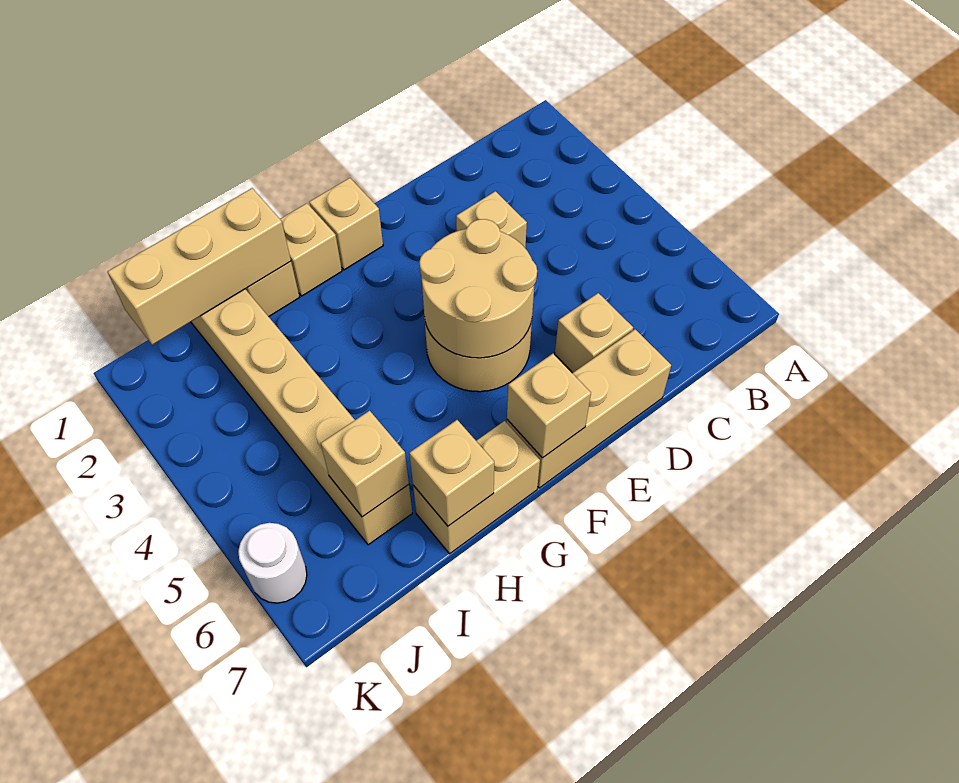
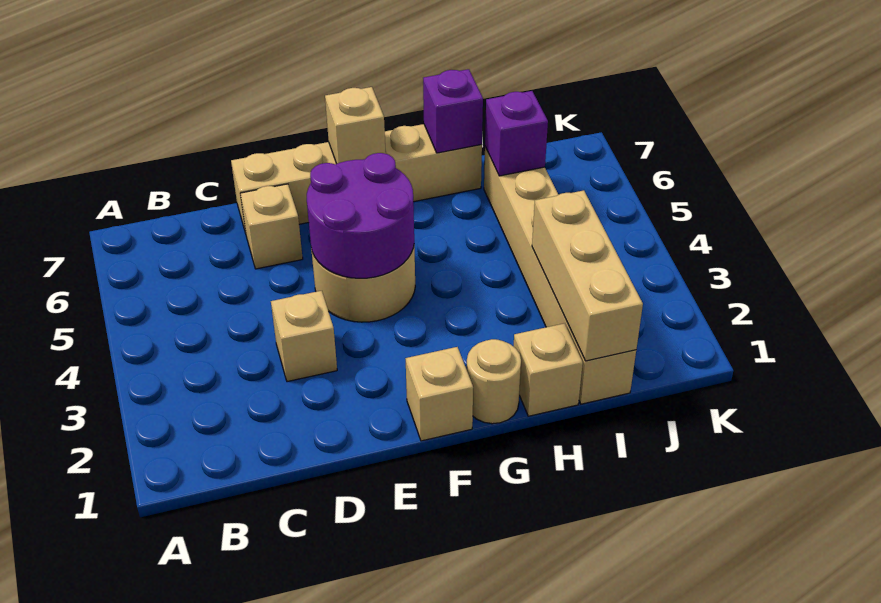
tan round brick E4:F5 level 2 -> purple round brick E4:F5 level 2
tan brick G1 level 1 -> tan round brick G1 level 1
tan brick H1:J1 level 2 -> tan brick I1:I3 level 2
tan brick H7 level 2 -> purple brick H7 level 2
tan brick I6 level 2 -> purple brick I6 level 2
white round brick K6 level 1 -> none

